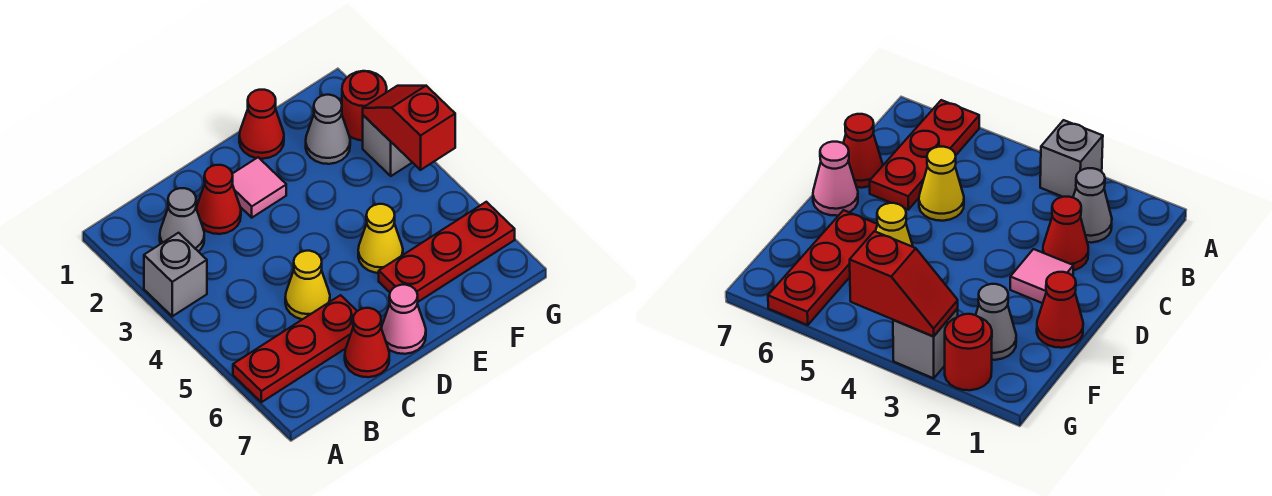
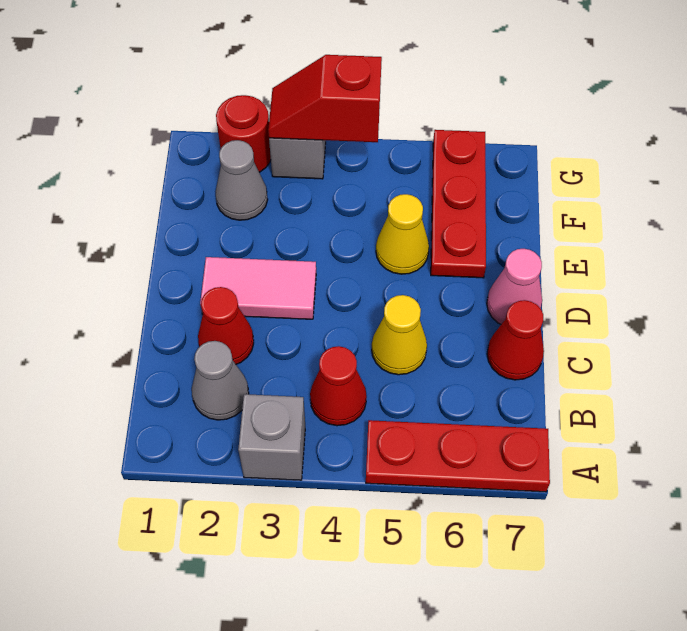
red plate A6:C6 level 1 -> red plate A5:A7 level 1
pink tile D2 level 1 -> pink tile D2:D3 level 1
red cone E1 level 1 -> red cone B4 level 1

